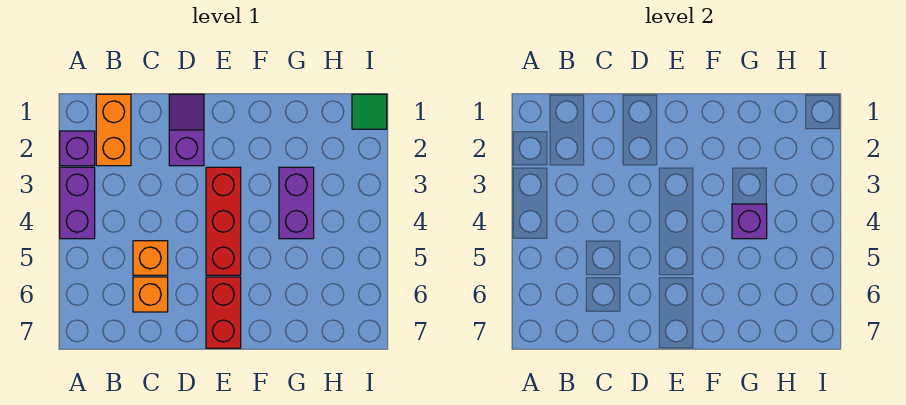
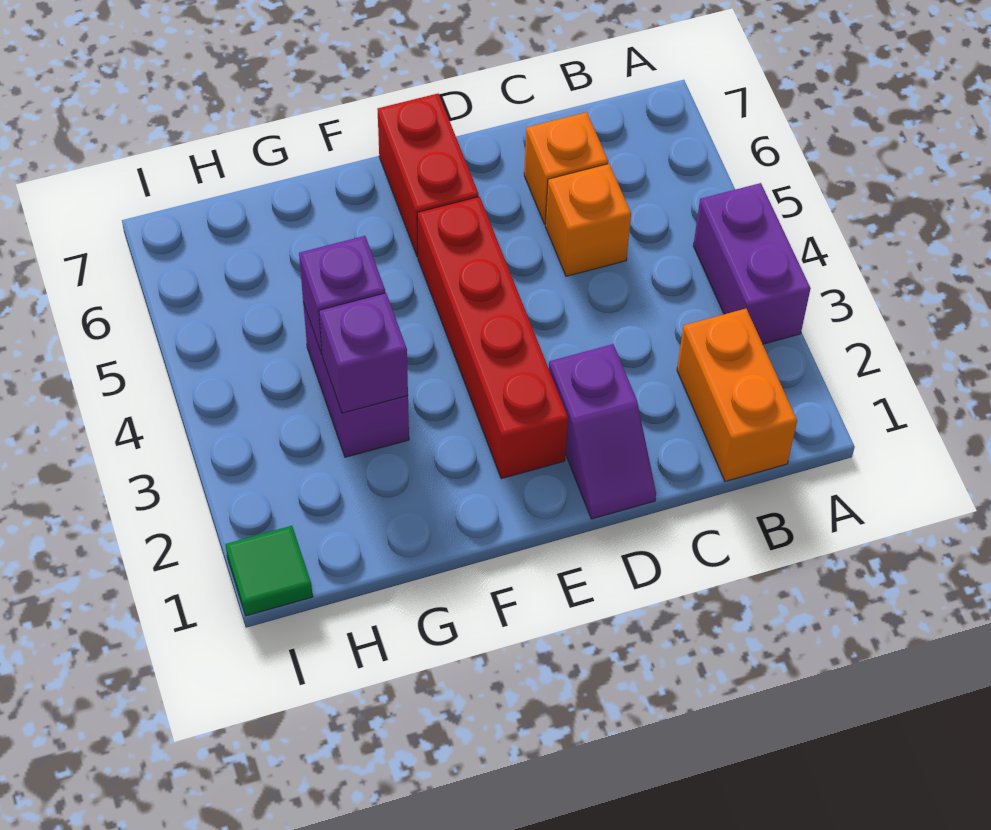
purple brick A2 level 1 -> purple brick G3 level 2
red brick E3:E5 level 1 -> red brick E2:E5 level 1

